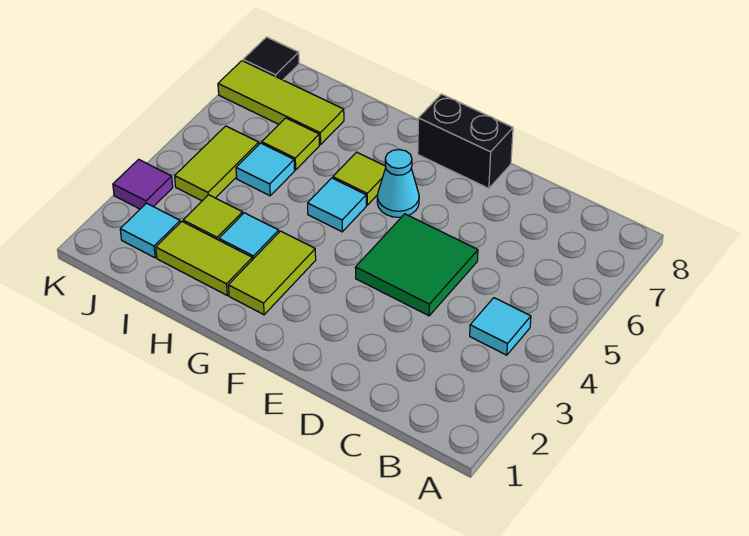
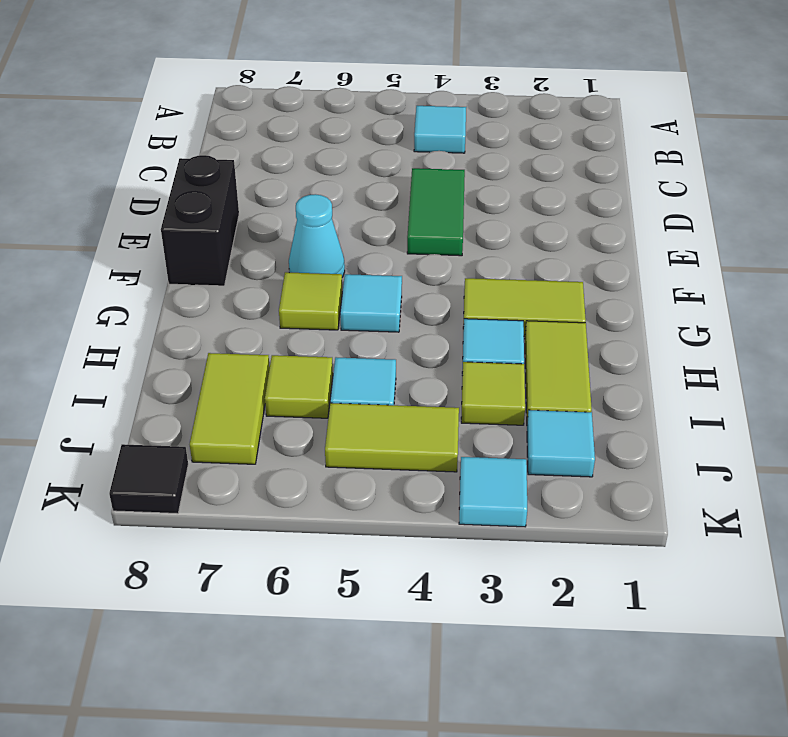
green tile D4:E5 level 1 -> green tile D4:E4 level 1
lime tile I7:K7 level 1 -> lime tile I7:J7 level 1
purple tile K3 level 1 -> cyan tile K3 level 1

